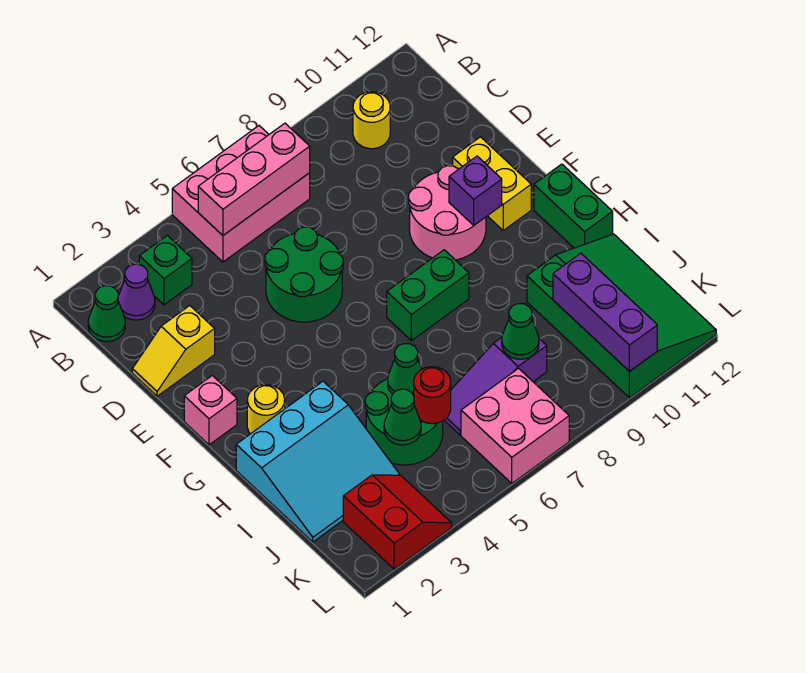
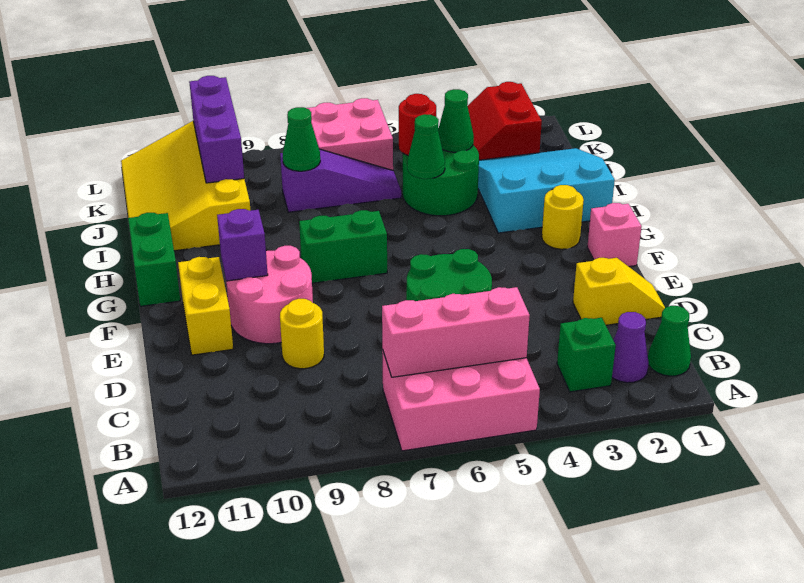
yellow round brick B10 level 1 -> yellow round brick D9 level 1
green slope I10:L12 level 1 top 10 -> yellow slope I10:L12 level 1 top 10

